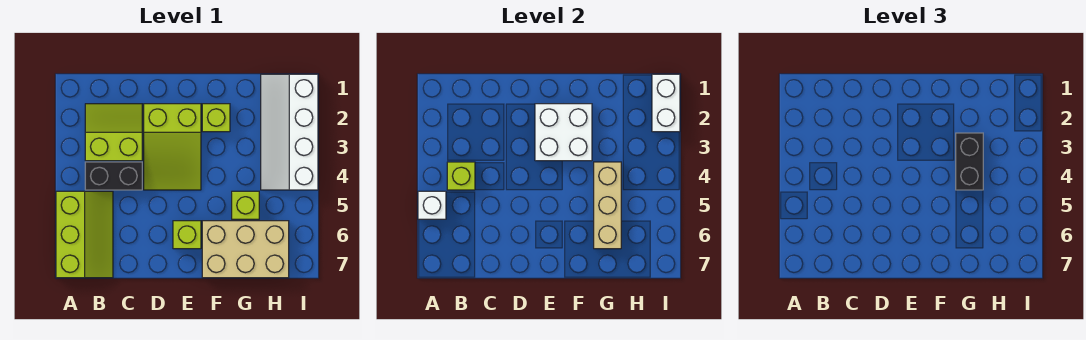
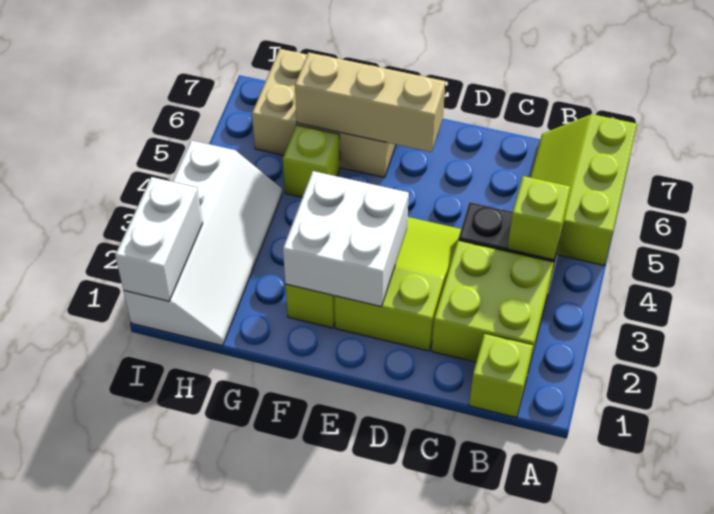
white brick A5 level 2 -> none
lime slope B2:C3 level 1 top 3 -> lime brick B2:C3 level 1
lime brick E6 level 1 -> lime brick B1 level 1
black brick G3:G4 level 3 -> none
tan brick G4:G6 level 2 -> tan brick E6:G6 level 2

